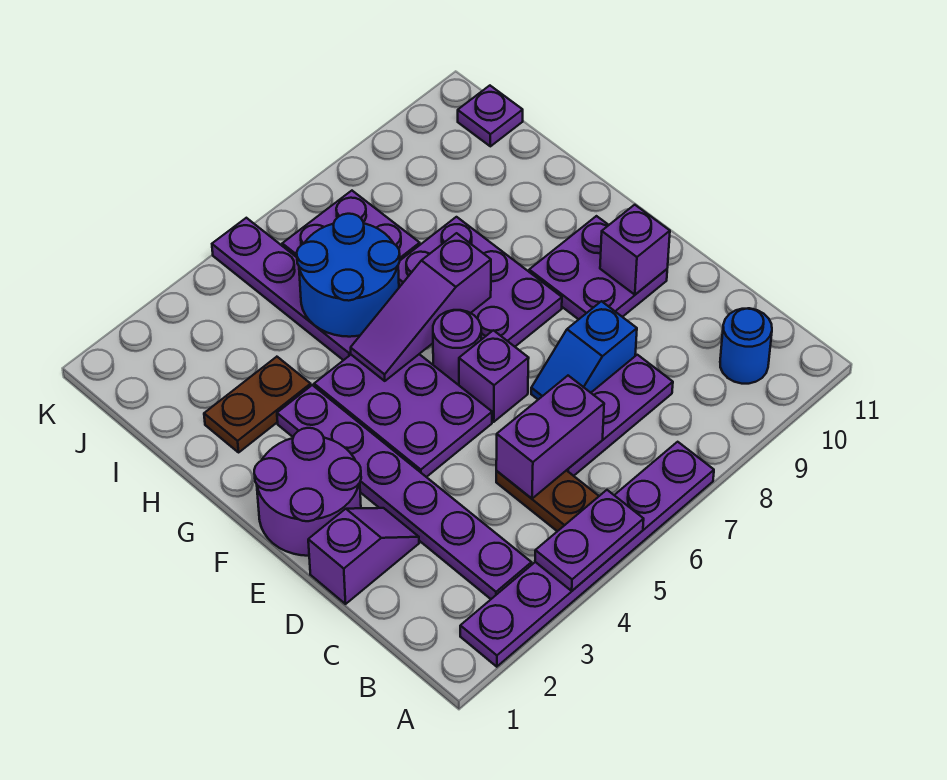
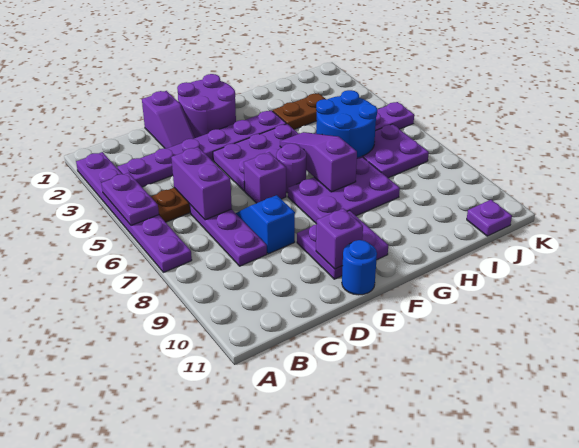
blue round brick B10 level 1 -> blue round brick E11 level 1
brown plate H2:H3 level 1 -> brown plate H3:I3 level 1

